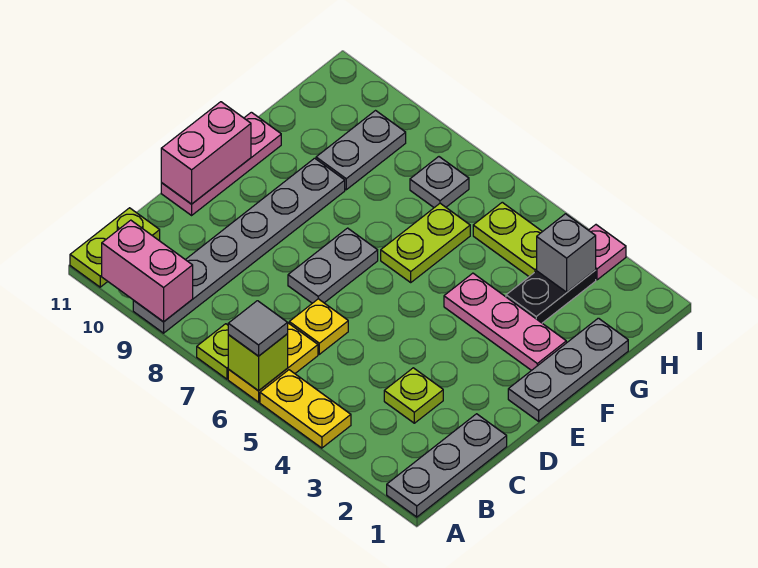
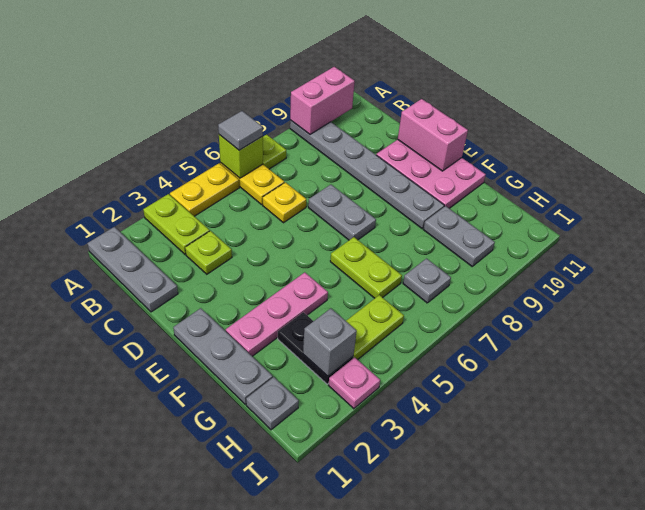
lime plate A11:B11 level 1 -> lime plate A3:B3 level 1
pink plate D11:F11 level 1 -> pink plate D10:F11 level 1
none -> grey plate H1 level 1

